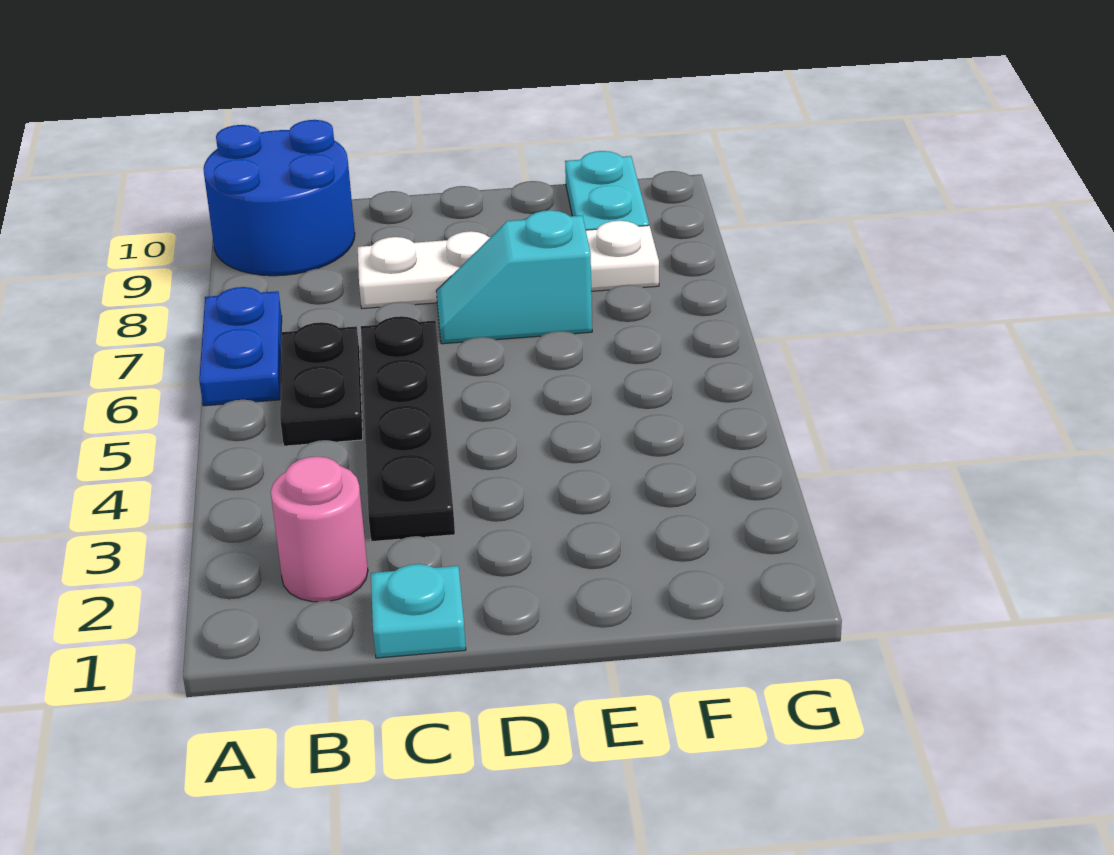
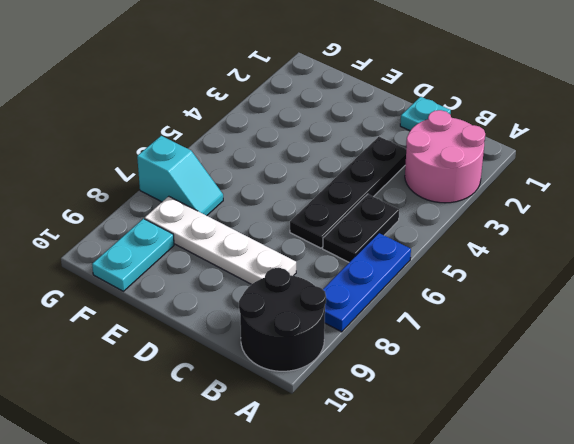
blue plate A6:A7 level 1 -> blue plate A6:A8 level 1
blue round brick A9:B10 level 1 -> black round brick A9:B10 level 1
pink round brick B2 level 1 -> pink round brick A2:B3 level 1
cyan slope D7:E7 level 1 top E -> cyan slope F7:G7 level 1 top G

